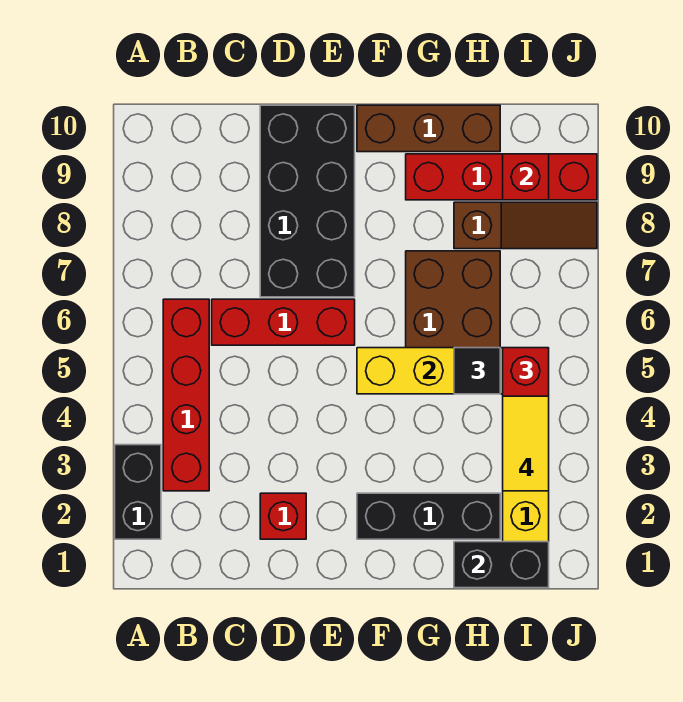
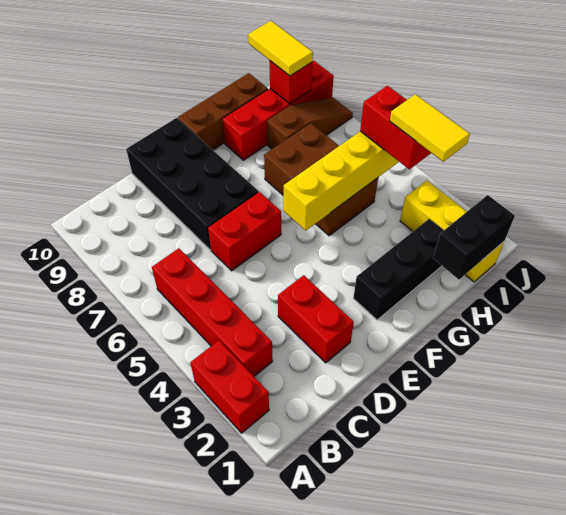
black brick A2:A3 level 1 -> red brick A2:A3 level 1
red brick C6:E6 level 1 -> red brick D6:E6 level 1
red brick D2 level 1 -> red brick D2:D3 level 1
black tile H5 level 3 -> none
none -> yellow tile I9:I10 level 3

